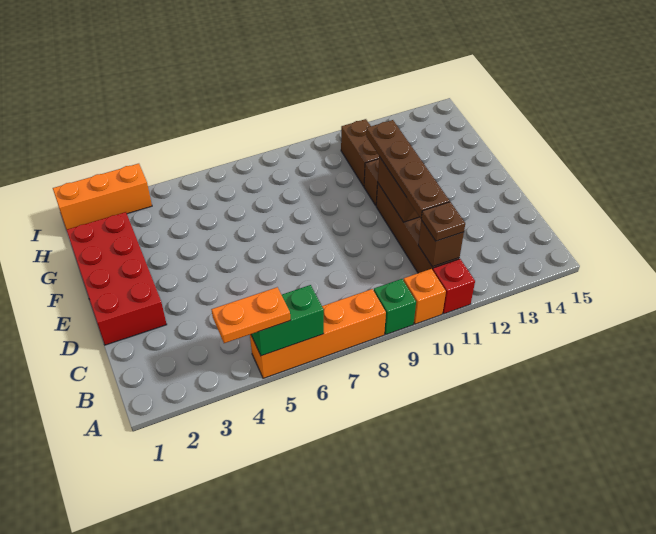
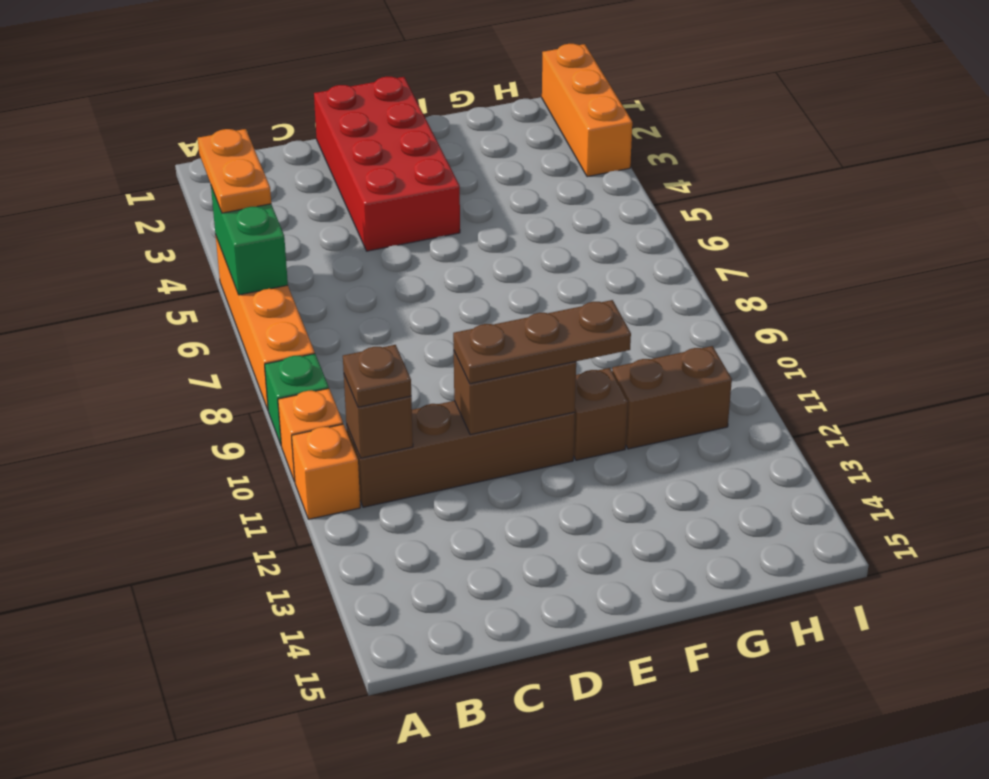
red brick A11 level 1 -> orange brick A11 level 1
brown plate C11:F11 level 3 -> brown plate D11:F11 level 3
red brick D1:G2 level 1 -> red brick D1:E4 level 1

